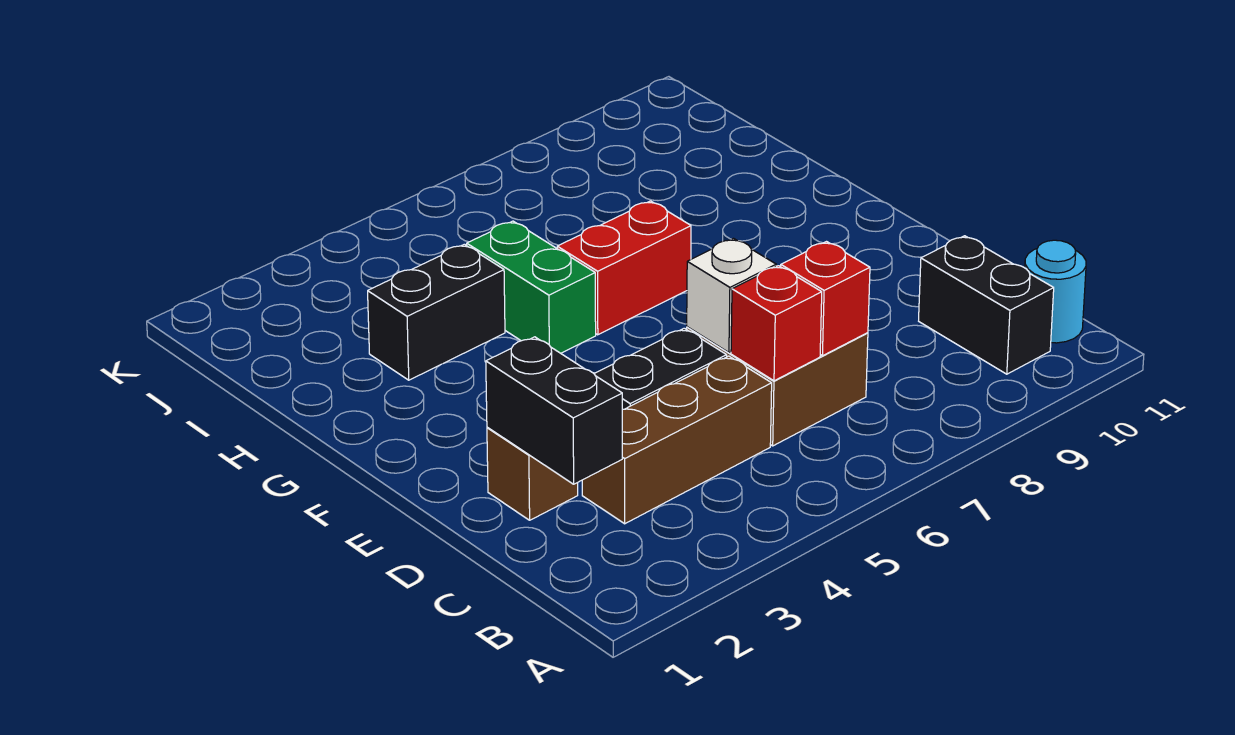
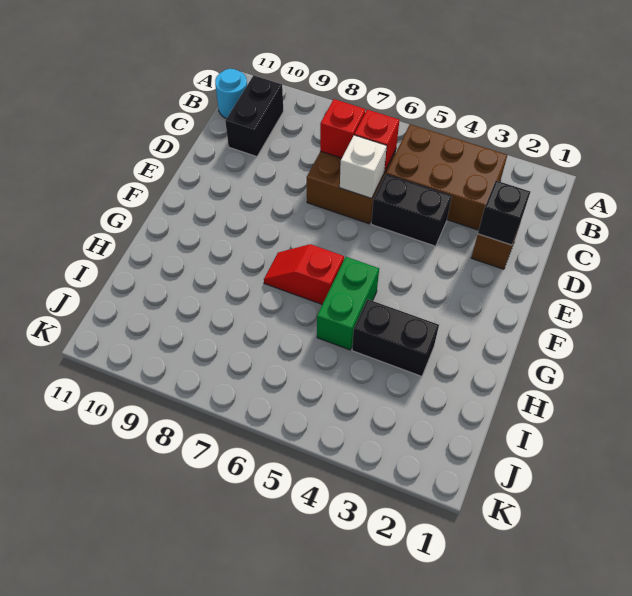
black brick C2:D2 level 2 -> black brick D2 level 2
brown brick C3:C5 level 1 -> brown brick B3:C5 level 1
red brick G6:G7 level 1 -> red slope G6:G7 level 1 top 6

